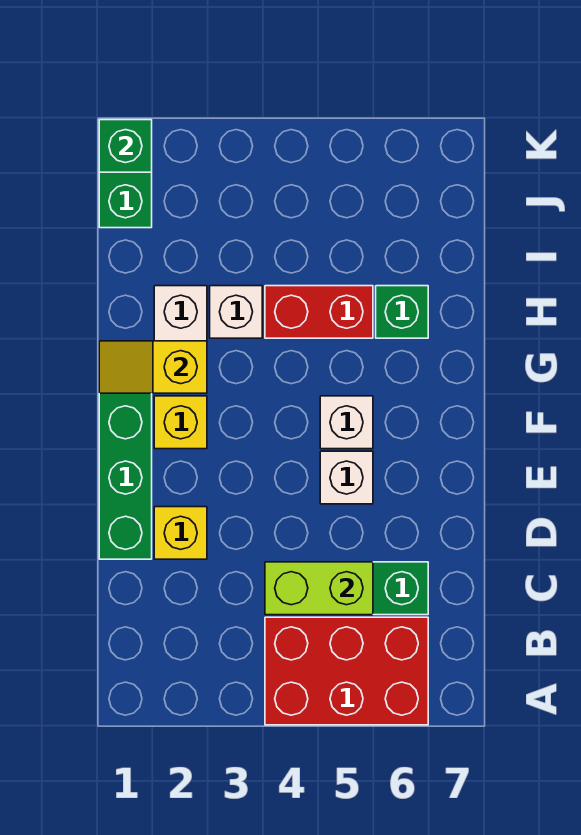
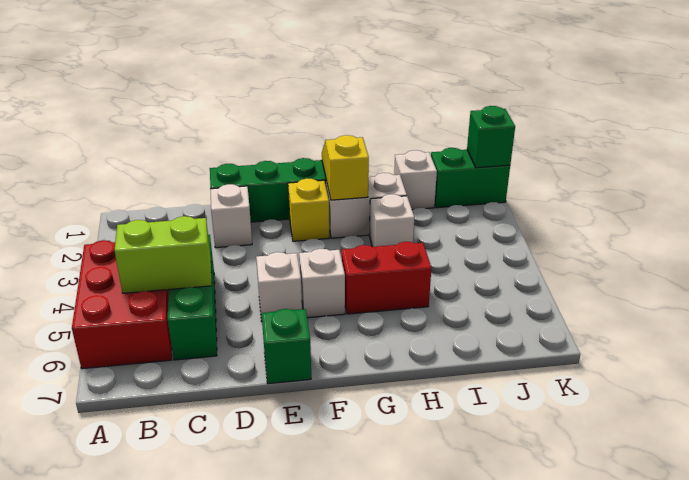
lime brick C4:C5 level 2 -> lime brick B5:C5 level 2
yellow brick D2 level 1 -> white brick D2 level 1
red brick H4:H5 level 1 -> red brick G5:H5 level 1
green brick H6 level 1 -> green brick E7 level 1
none -> white brick I1 level 1

